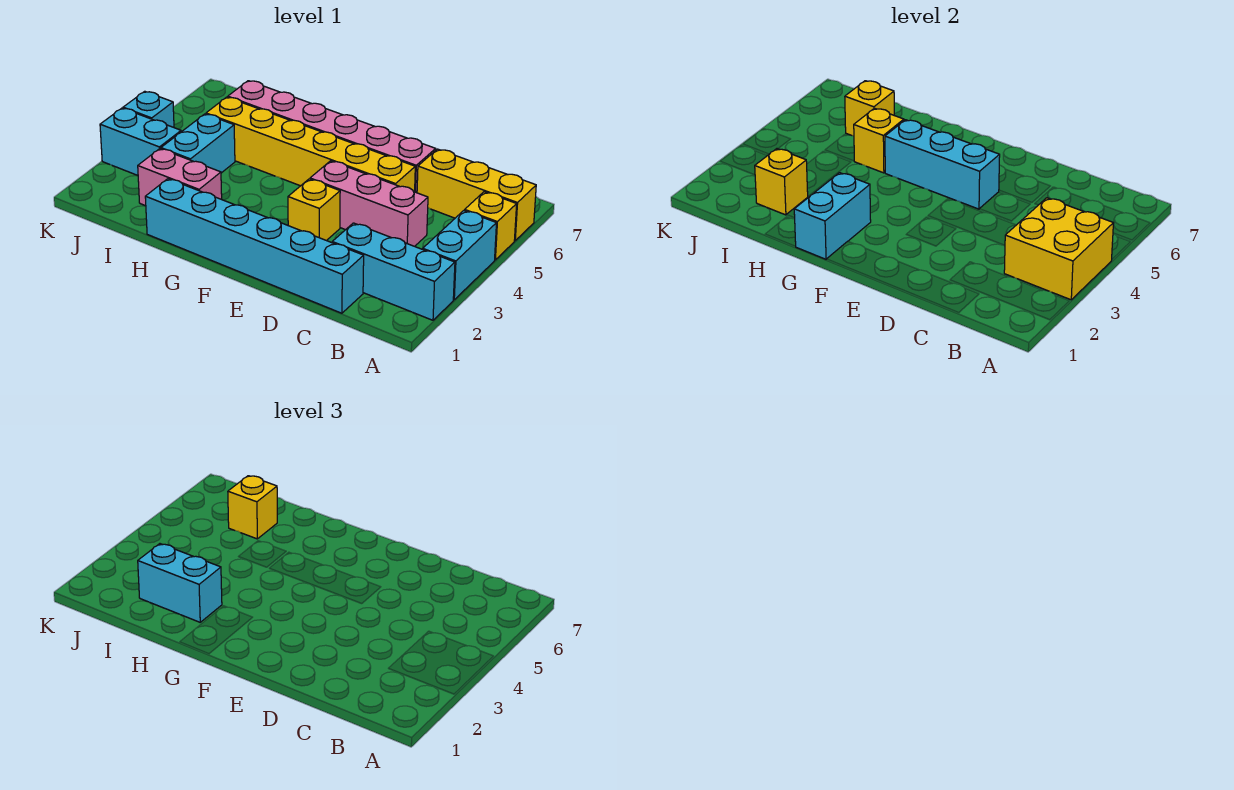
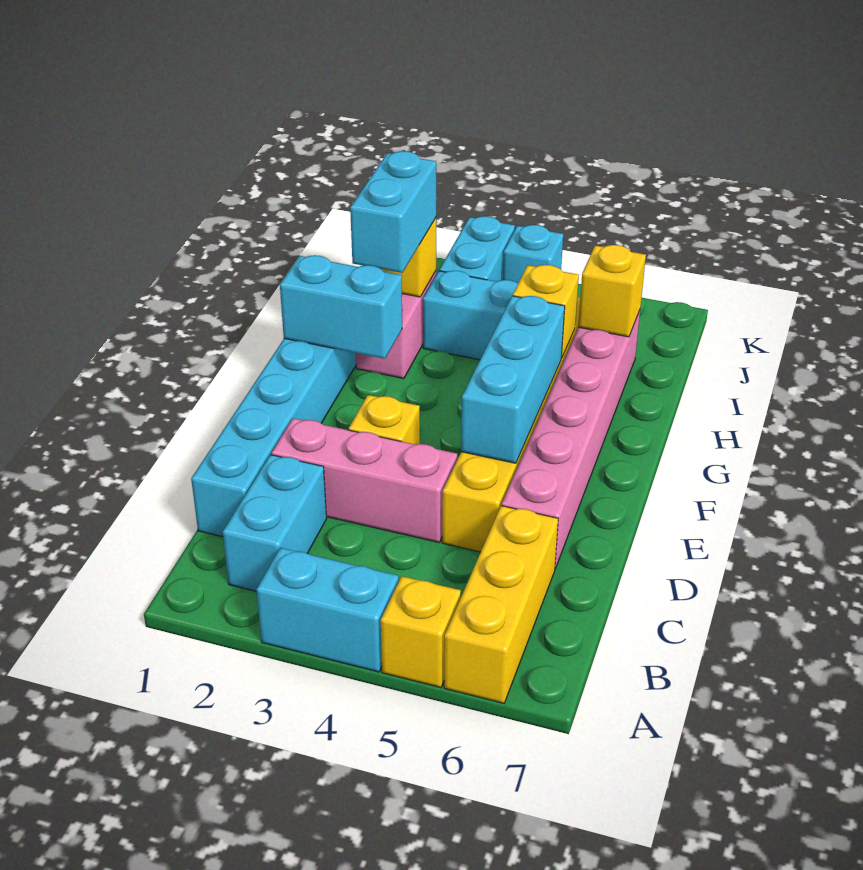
cyan brick A2:C2 level 1 -> cyan brick B2:C2 level 1
yellow brick A3:B4 level 2 -> none
pink brick C4:E4 level 1 -> pink brick D2:D4 level 1
yellow brick I6 level 3 -> none

